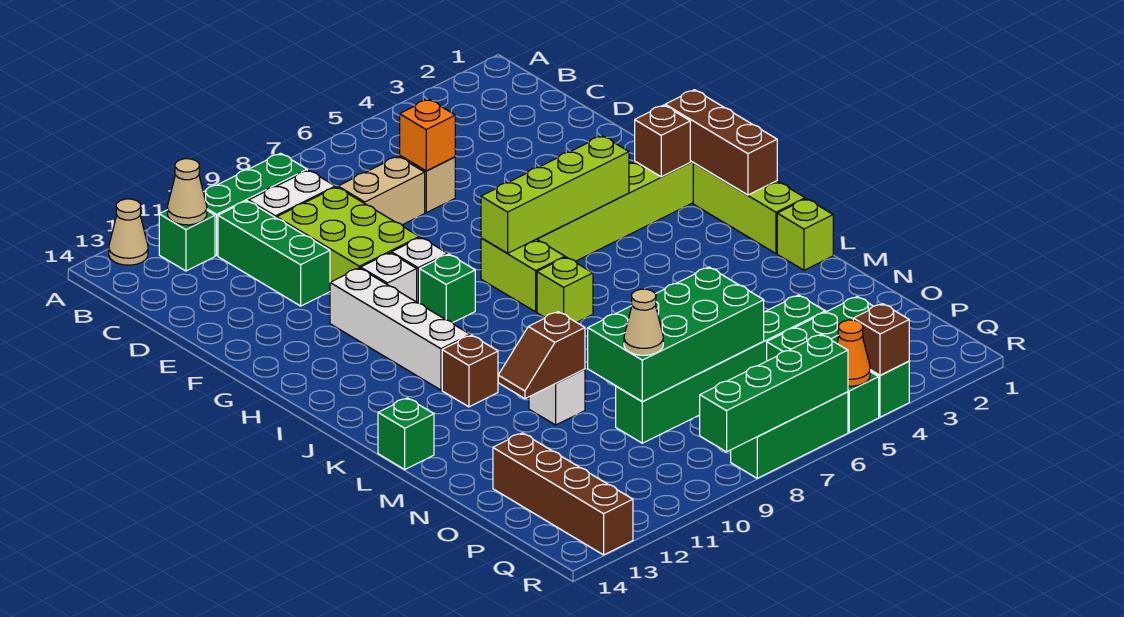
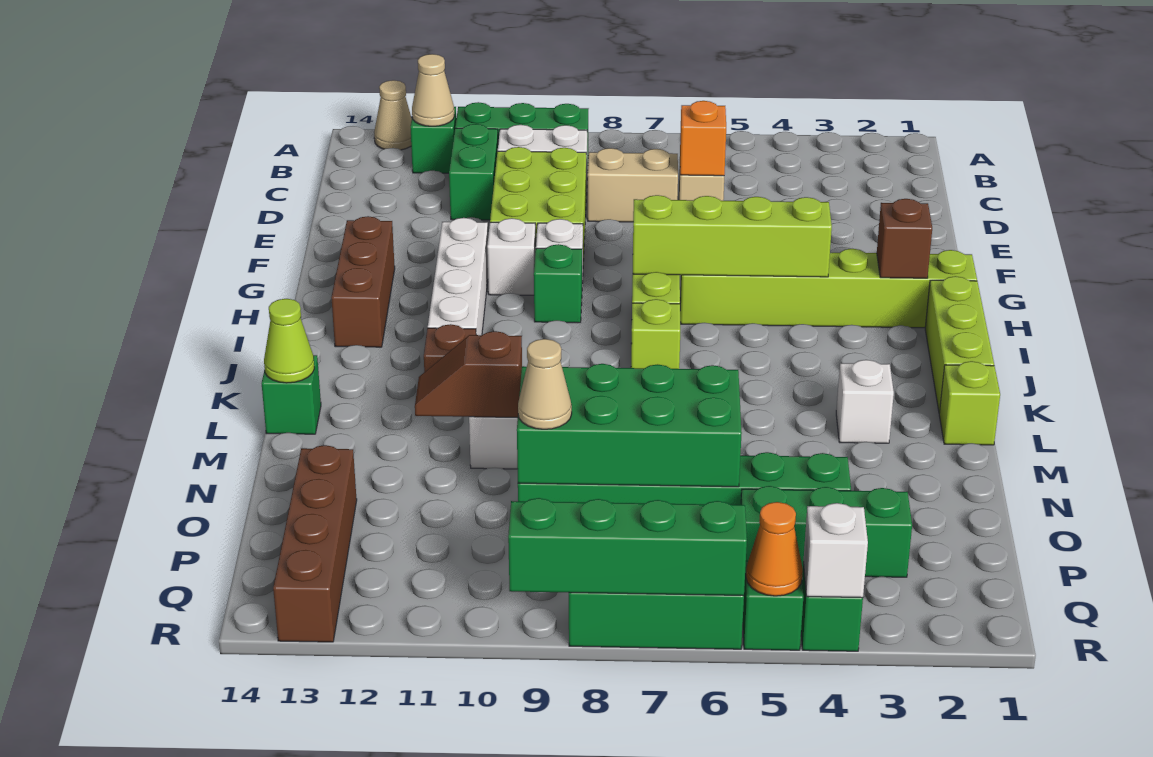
green brick C11:E11 level 1 -> green brick C11:D11 level 1
brown brick H1:J1 level 2 -> brown brick G13:I13 level 1
none -> white brick L3 level 1
none -> lime cone L14 level 2
brown brick R4 level 2 -> white brick R4 level 2

